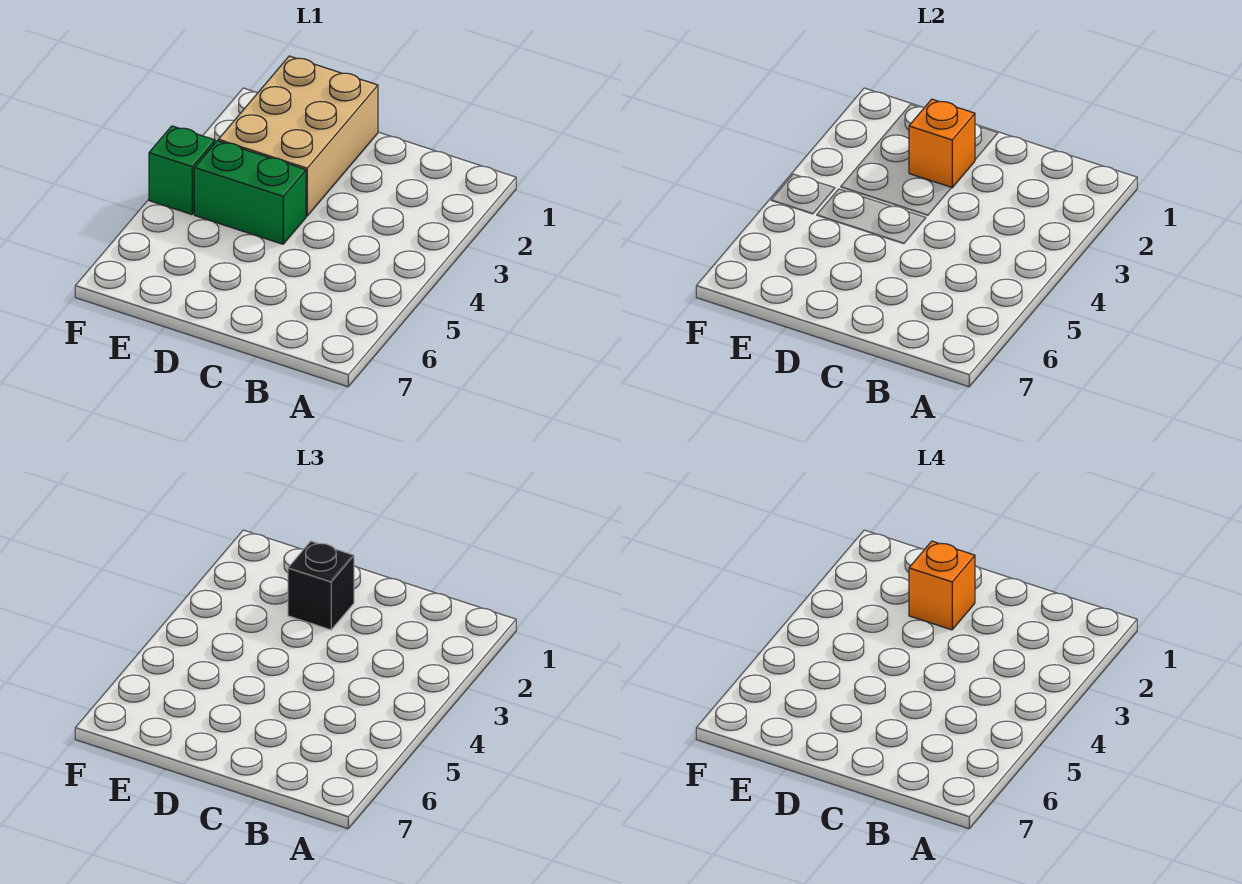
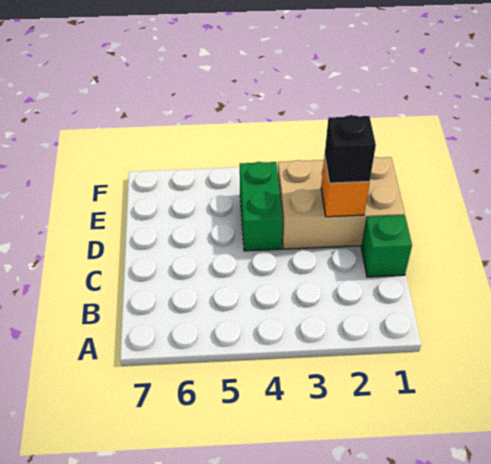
orange brick D2 level 4 -> none
green brick F4 level 1 -> green brick C1 level 1

